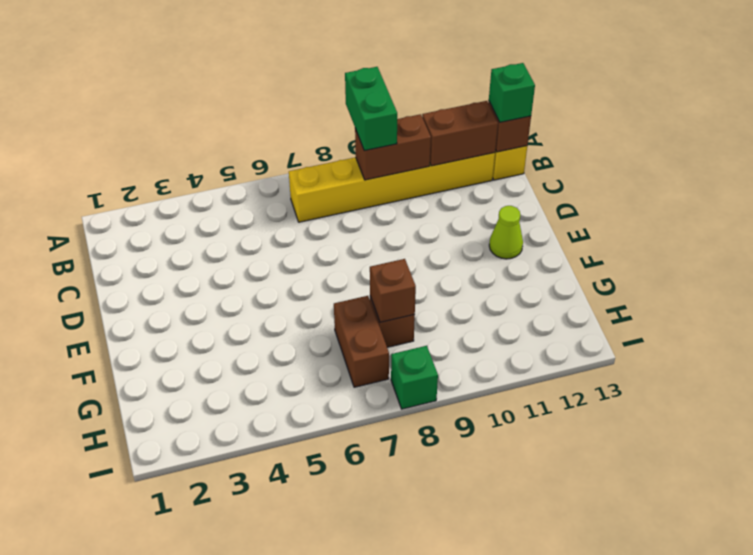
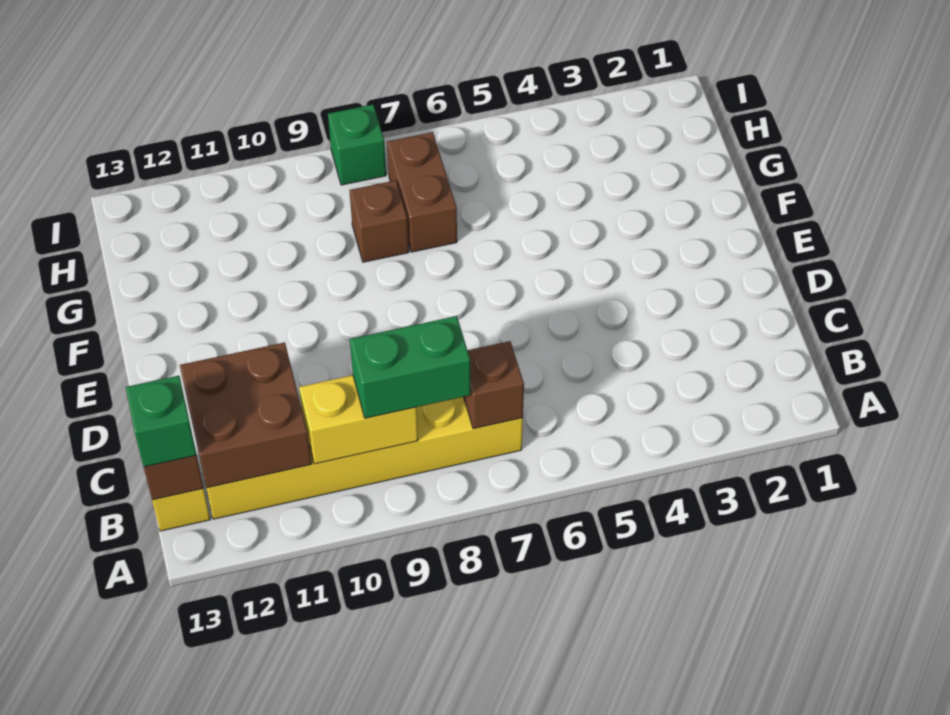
green brick A9:B9 level 3 -> green brick B8:B9 level 3
brown brick B9:B10 level 2 -> yellow brick B9:B10 level 2
brown brick B11:B12 level 2 -> brown brick B11:C12 level 2
lime cone E12 level 1 -> none
brown brick G8 level 2 -> brown brick B7 level 2

